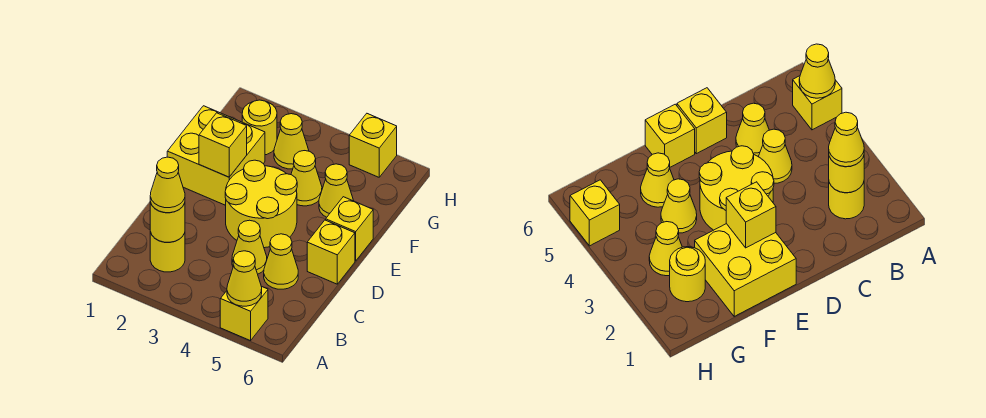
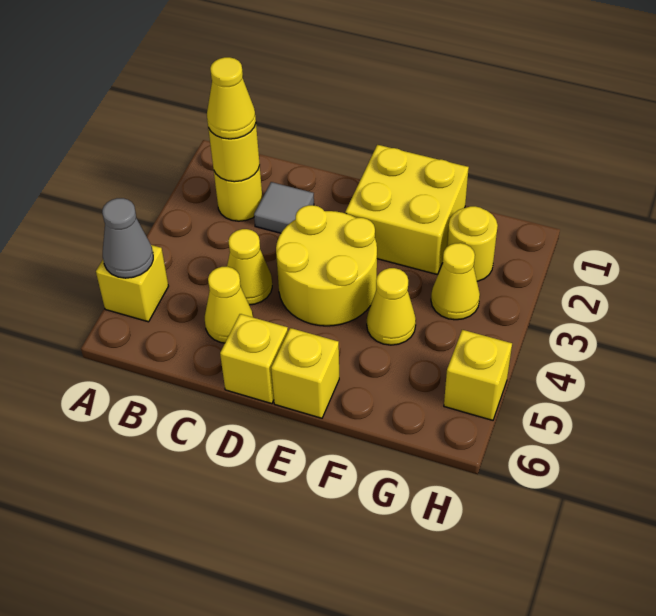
yellow cone A5 level 2 -> grey cone A5 level 2
none -> grey tile C2 level 1
yellow brick E2 level 2 -> none
yellow cone F5 level 1 -> none

